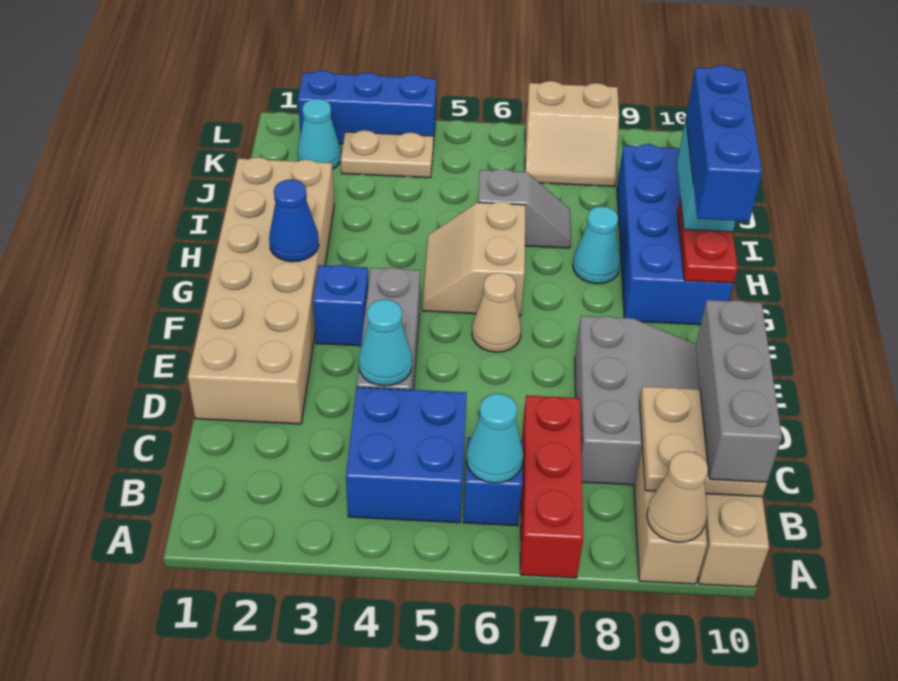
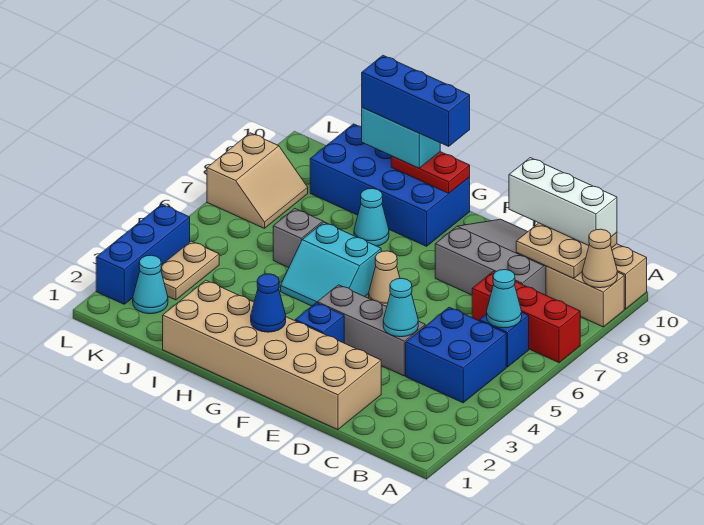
grey brick B10:D10 level 3 -> white brick B10:D10 level 3
tan slope G5:H6 level 1 top 6 -> cyan slope G5:H6 level 1 top 6

